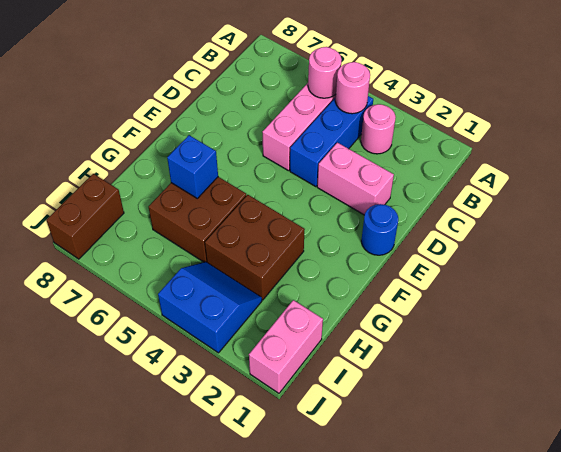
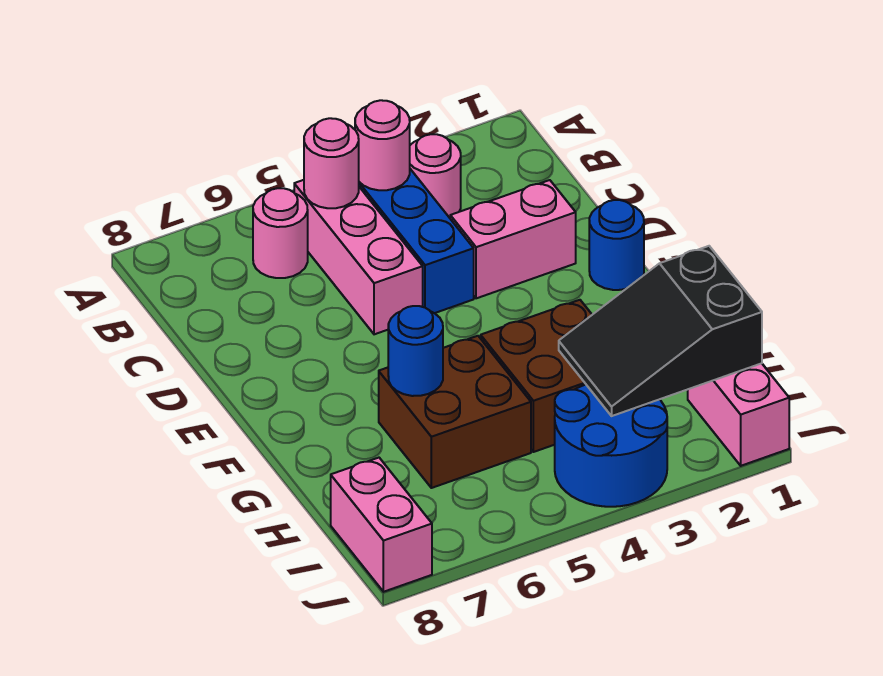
none -> pink round brick B6 level 1
blue brick G6 level 2 -> blue round brick G6 level 2
none -> black slope H1:I3 level 2 top 1
blue slope I3:J4 level 1 top J -> blue round brick I3:J4 level 1
brown brick I8:J8 level 1 -> pink brick I8:J8 level 1

